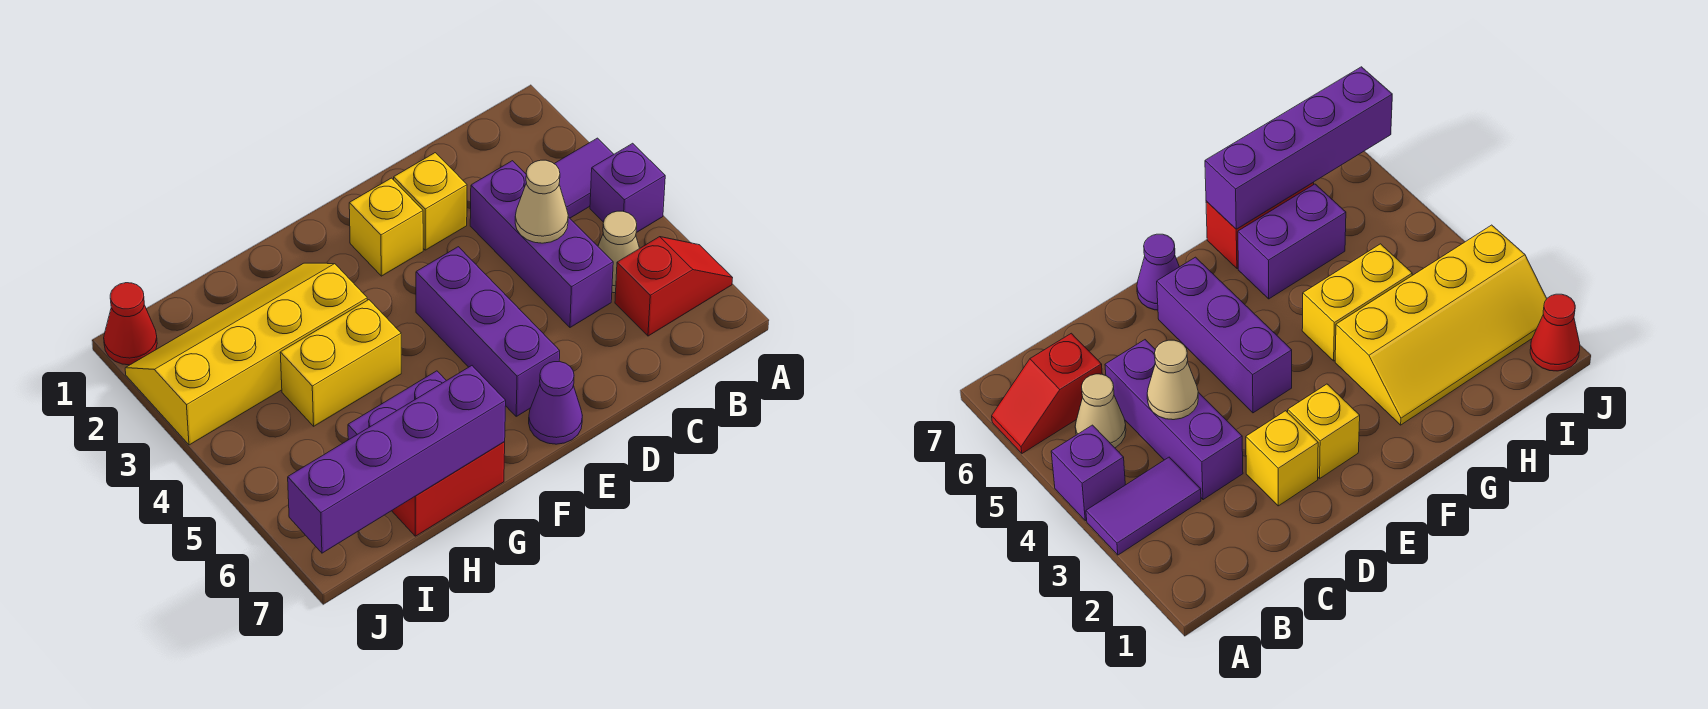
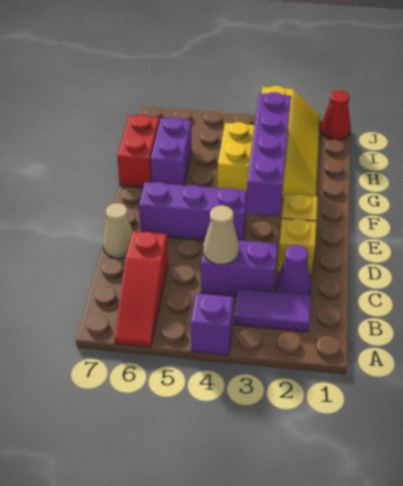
purple tile A3:B3 level 1 -> purple tile B2:B3 level 1
red slope A6:B6 level 1 top B -> red slope A6:C6 level 1 top C
tan cone B5 level 1 -> tan cone D7 level 1
purple brick C3:C5 level 1 -> purple brick C3:C4 level 1
purple cone E7 level 1 -> purple cone C2 level 1
purple brick G7:J7 level 2 -> purple brick E3:H3 level 2

